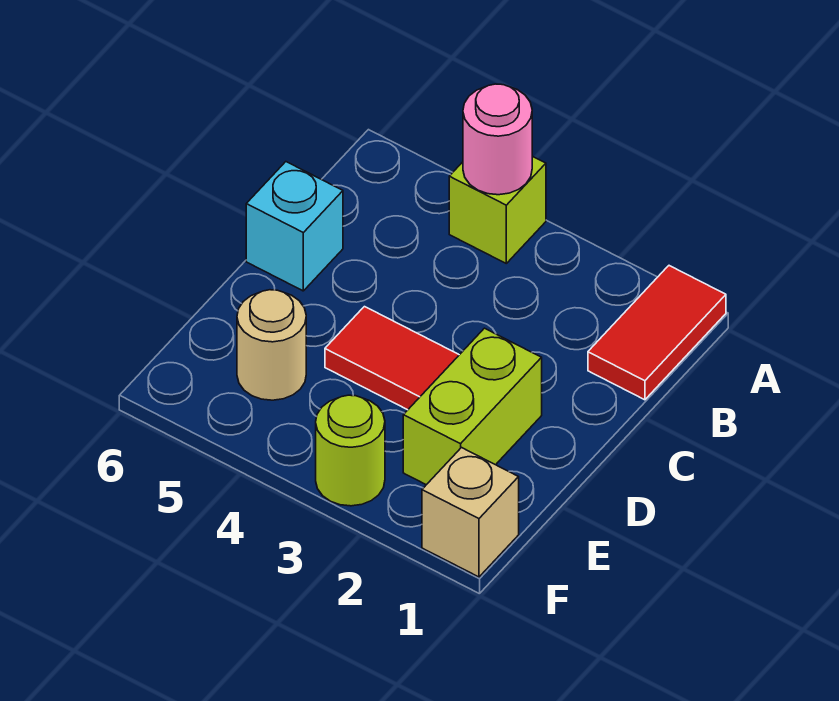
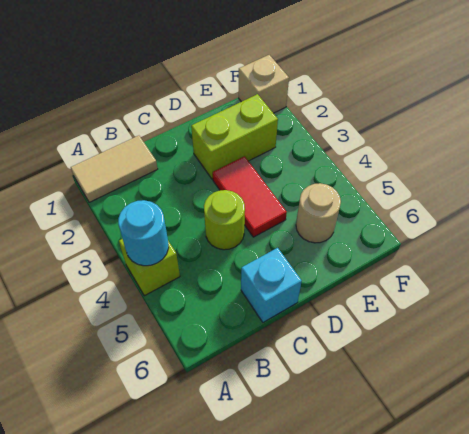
red tile A1:B1 level 1 -> tan tile A1:B1 level 1
pink round brick A4 level 2 -> cyan round brick A4 level 2
lime round brick F3 level 1 -> lime round brick C4 level 1

